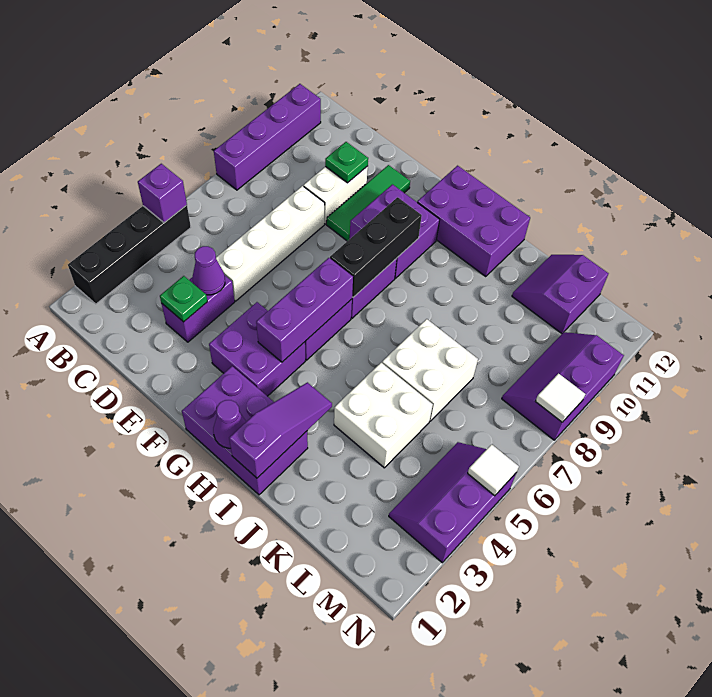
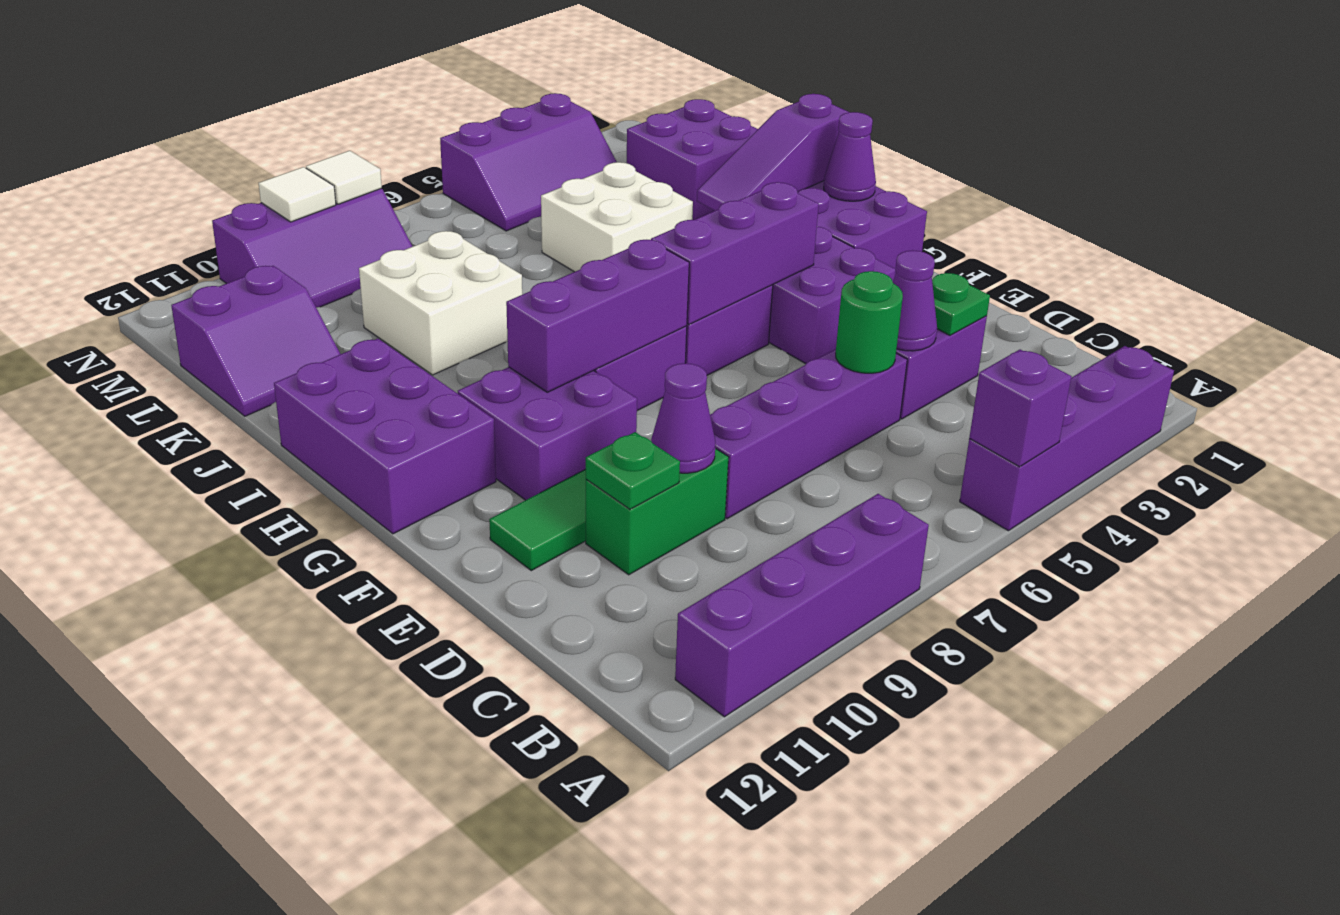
black brick A2:A5 level 1 -> purple brick A2:A5 level 1
white brick D5:D8 level 1 -> purple brick D5:D8 level 1
none -> green round brick D5 level 2
white brick D9:D10 level 1 -> green brick D9:D10 level 1
none -> purple cone D9 level 2
black brick G7:G9 level 2 -> purple brick G7:G9 level 2
white brick J6:K7 level 1 -> white brick J8:K9 level 1
none -> purple brick K1:L2 level 1
white tile N5 level 2 -> white tile N9 level 2

